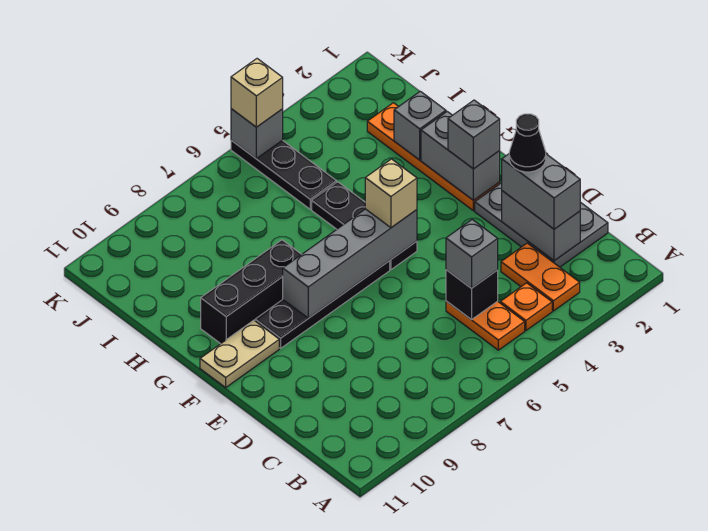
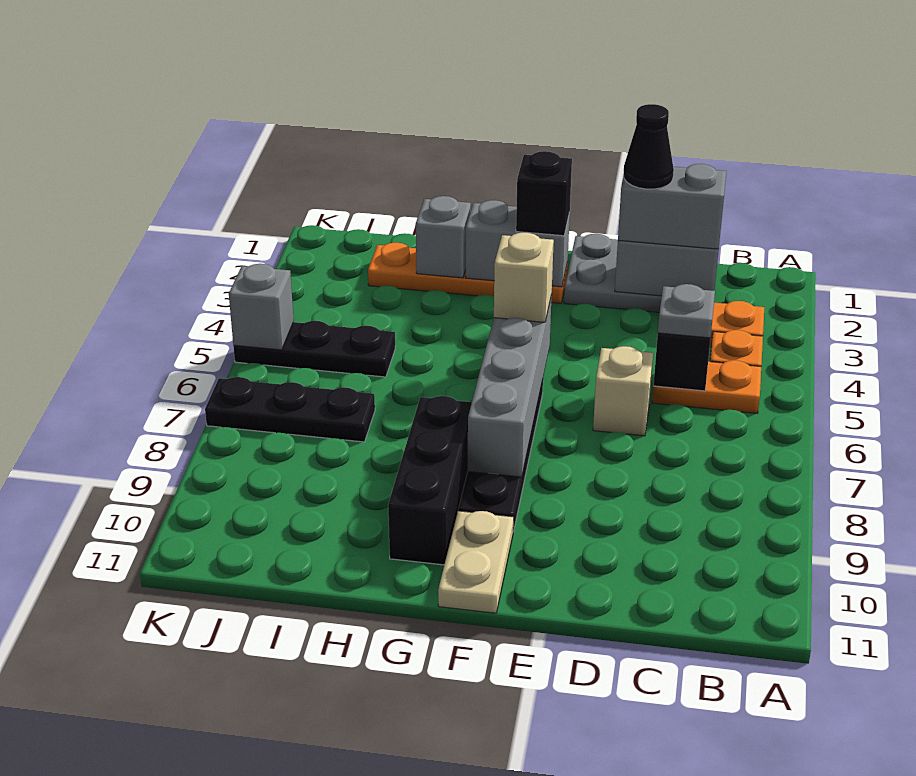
grey brick C5 level 3 -> grey plate C5 level 3
grey brick F2 level 3 -> black brick F2 level 3
black plate F5:H5 level 1 -> black plate I7:K7 level 1
tan brick K5 level 3 -> tan brick D6 level 1

